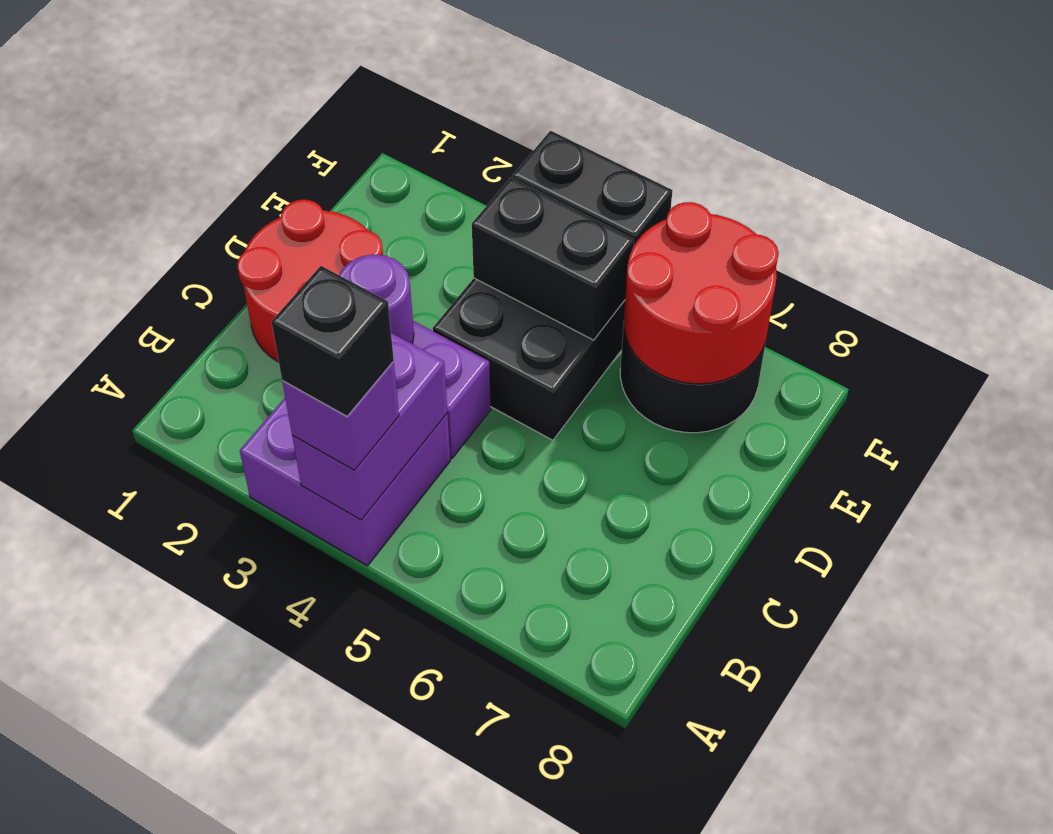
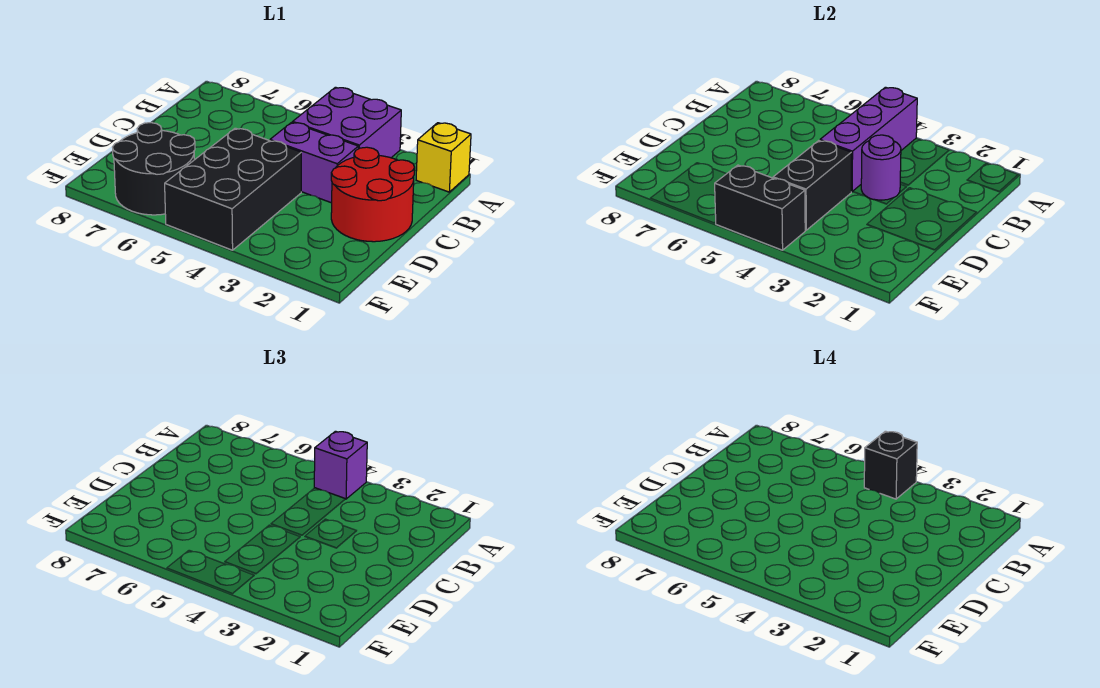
none -> yellow brick A1 level 1
purple brick A4:B4 level 2 -> purple brick A4:C4 level 2
black brick E4:E5 level 2 -> black brick D4:E4 level 2
red round brick E6:F7 level 2 -> none

